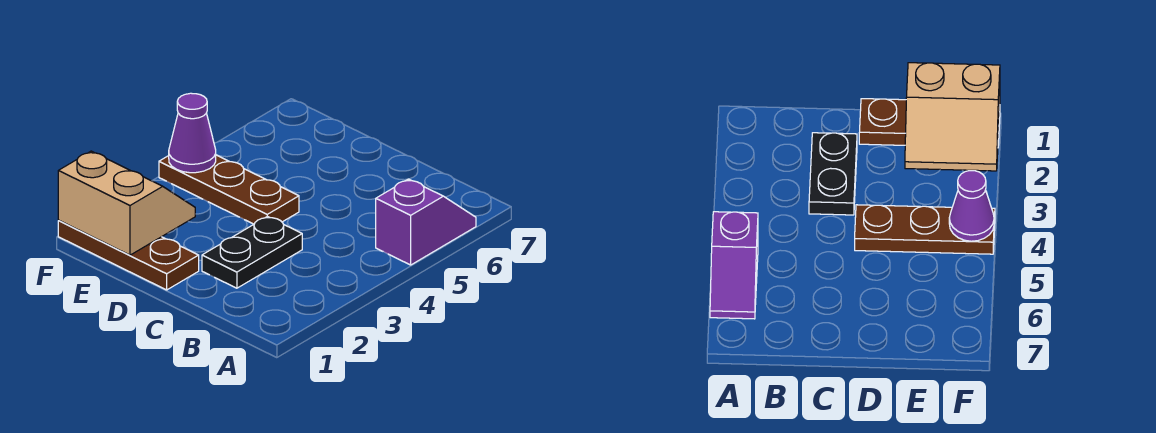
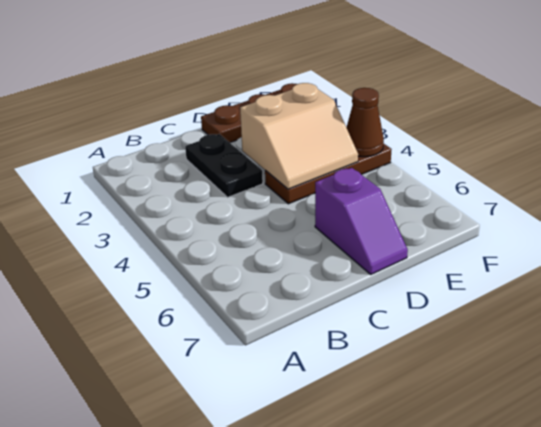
purple slope A5:A6 level 1 top 5 -> purple slope D6:D7 level 1 top 6
tan slope E1:F2 level 2 top 1 -> tan slope D3:E4 level 2 top 3
purple cone F4 level 2 -> brown cone F4 level 2

